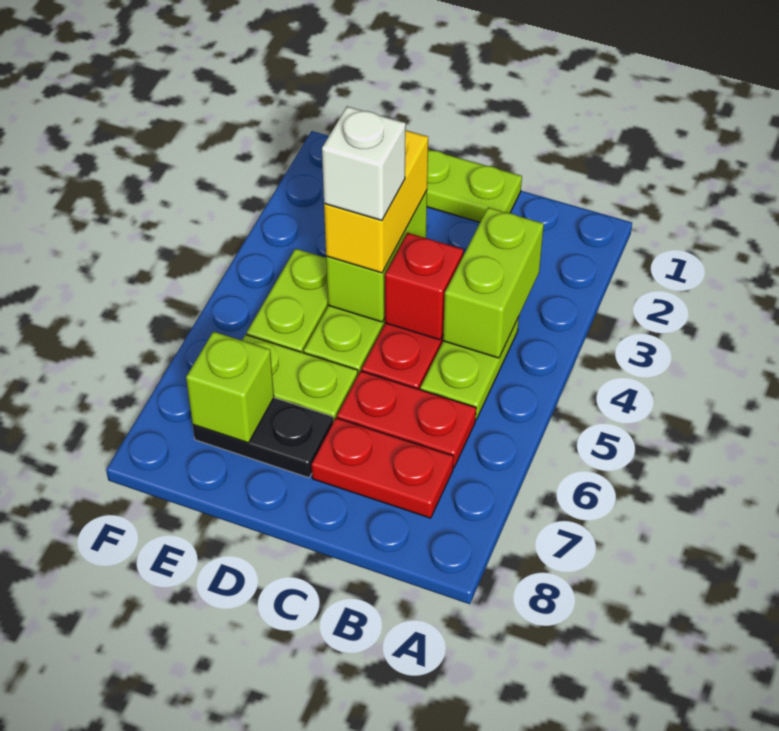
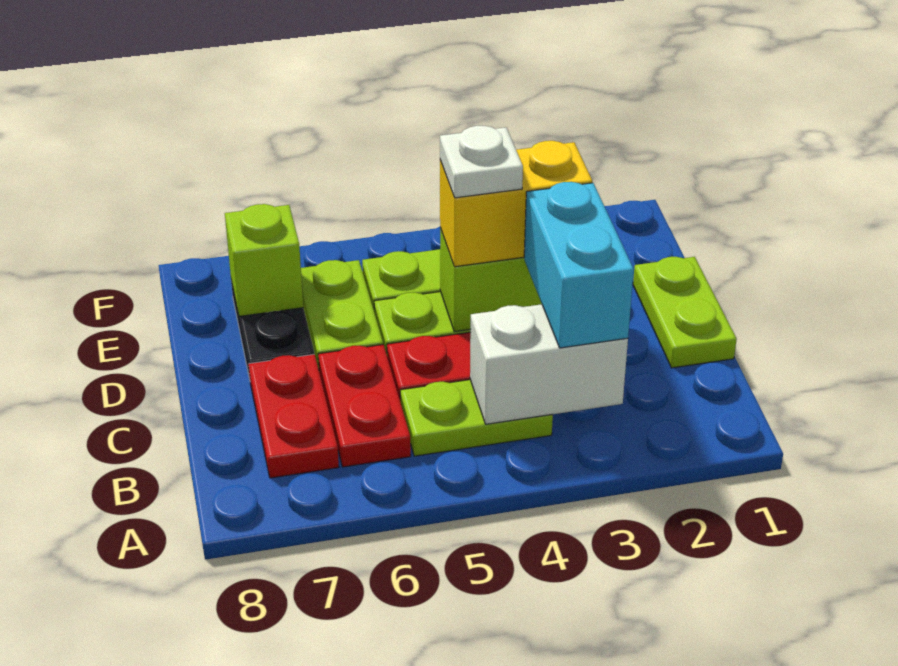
lime brick B3:B4 level 2 -> white brick B3:B4 level 2
none -> cyan brick B3:C3 level 3
red brick C4 level 2 -> none
white brick D4 level 4 -> white plate D4 level 4

